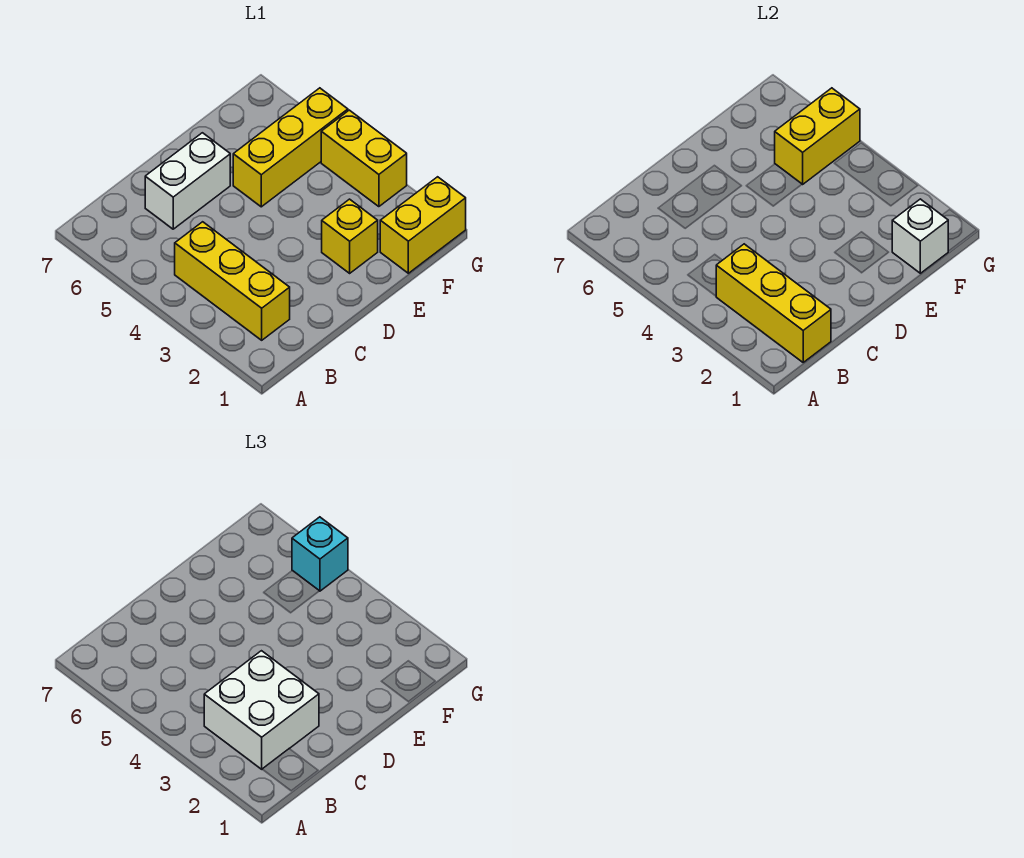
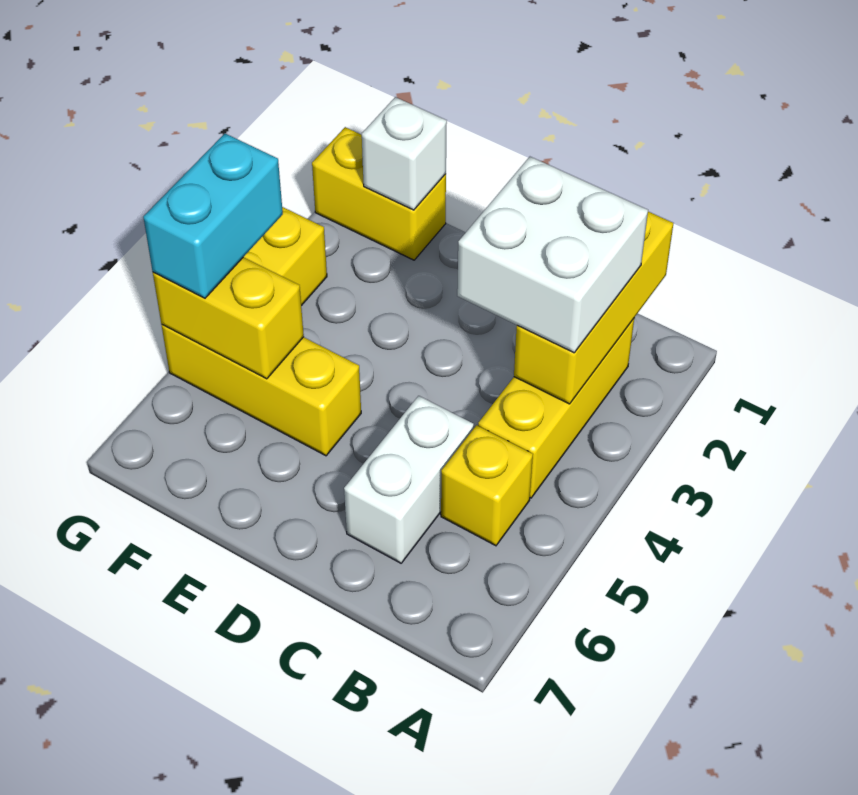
white brick C6:D6 level 1 -> white brick C5:C6 level 1
yellow brick E2 level 1 -> yellow brick B5 level 1
cyan brick G5 level 3 -> cyan brick G4:G5 level 3

